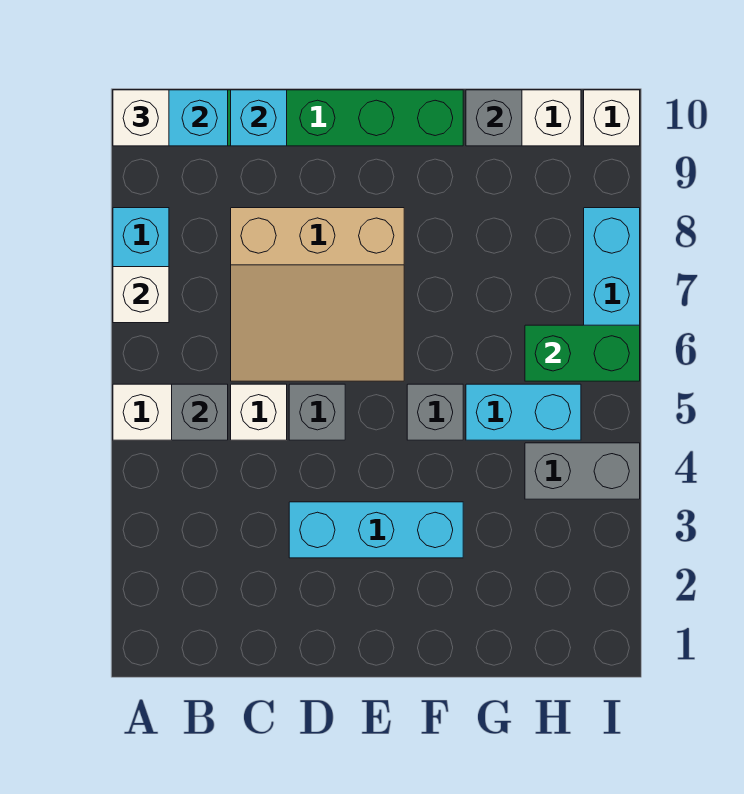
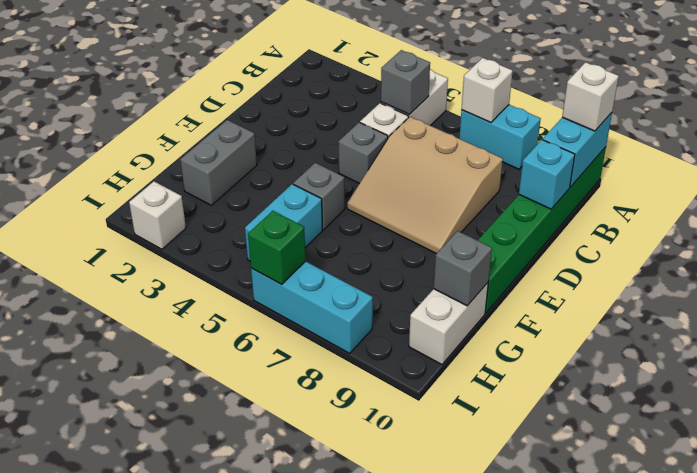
tan slope C6:E8 level 1 top 8 -> tan slope C6:E8 level 1 top C
cyan brick D3:F3 level 1 -> none
grey brick H4:I4 level 1 -> grey brick F2:G2 level 1
green brick H6:I6 level 2 -> green brick I6 level 2
white brick I10 level 1 -> white brick I2 level 1

